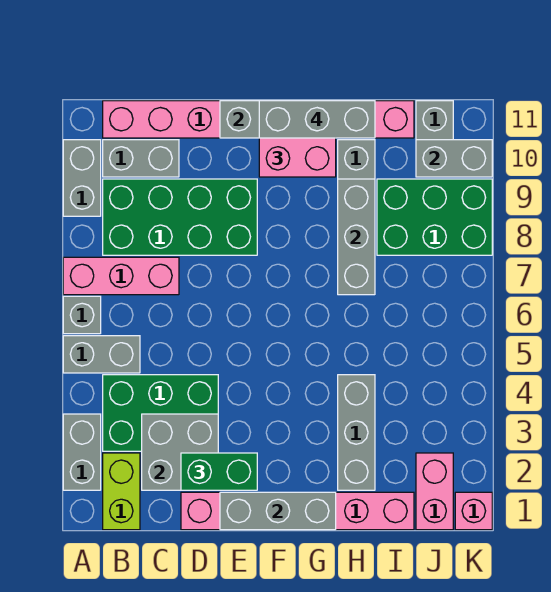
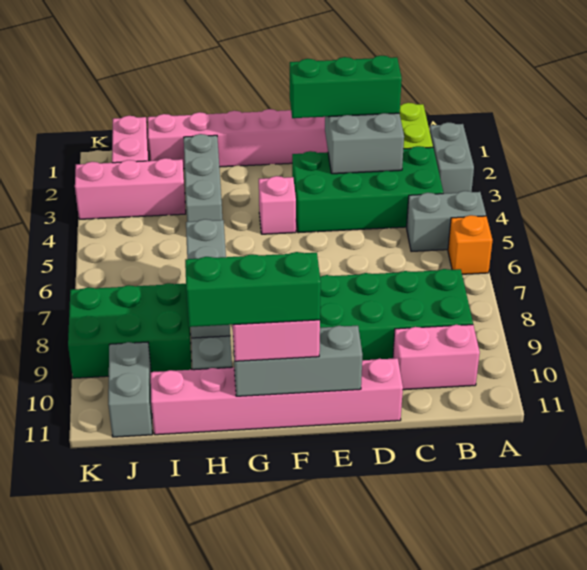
grey brick A6 level 1 -> orange brick A6 level 1
pink brick A7:C7 level 1 -> pink brick I3:K3 level 1
grey brick A9:A10 level 1 -> none
green brick B3:D4 level 1 -> green brick B3:E4 level 1
grey brick B10:C10 level 1 -> pink brick B10:C10 level 1
pink brick B11:I11 level 1 -> pink brick D11:I11 level 1
green brick D2:E2 level 3 -> green brick C2:E2 level 3
grey brick E1:G1 level 2 -> none
grey brick F11:H11 level 4 -> green brick F11:H11 level 4
grey brick J10:K10 level 2 -> none
pink brick K1 level 1 -> pink brick F4 level 1

